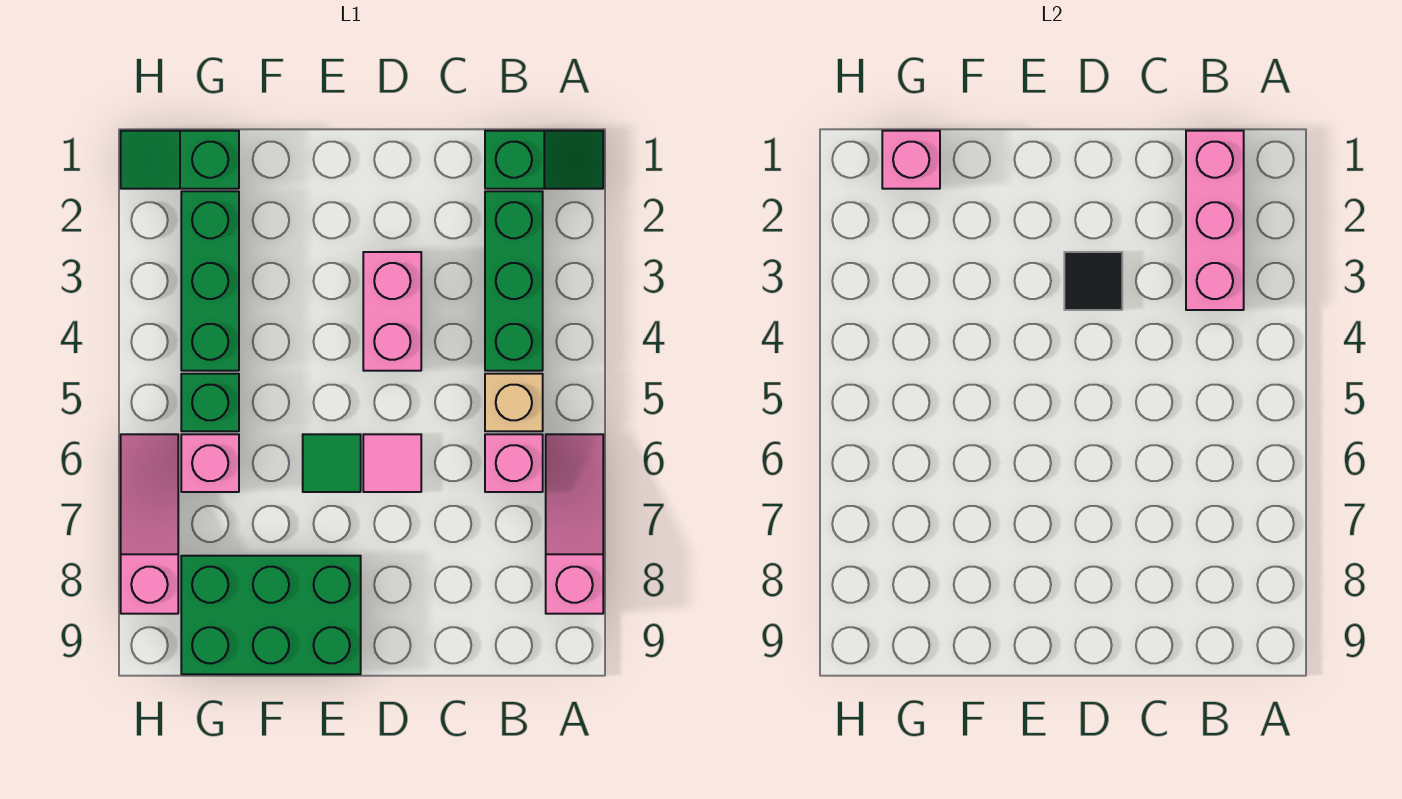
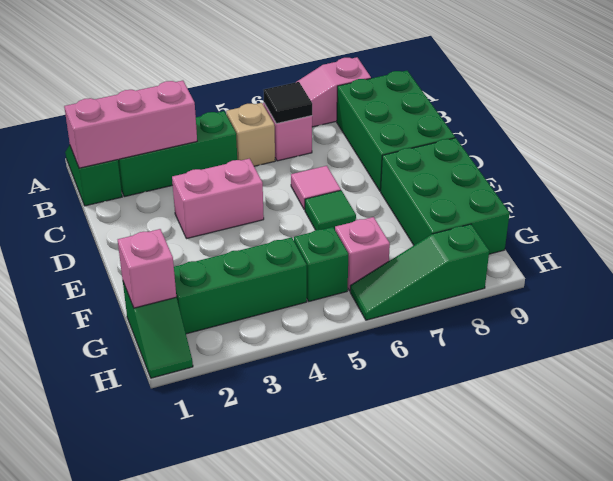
none -> green brick B8:D9 level 1
black tile D3 level 2 -> black tile B6 level 2
pink slope H6:H8 level 1 top 8 -> green slope H6:H8 level 1 top 8

